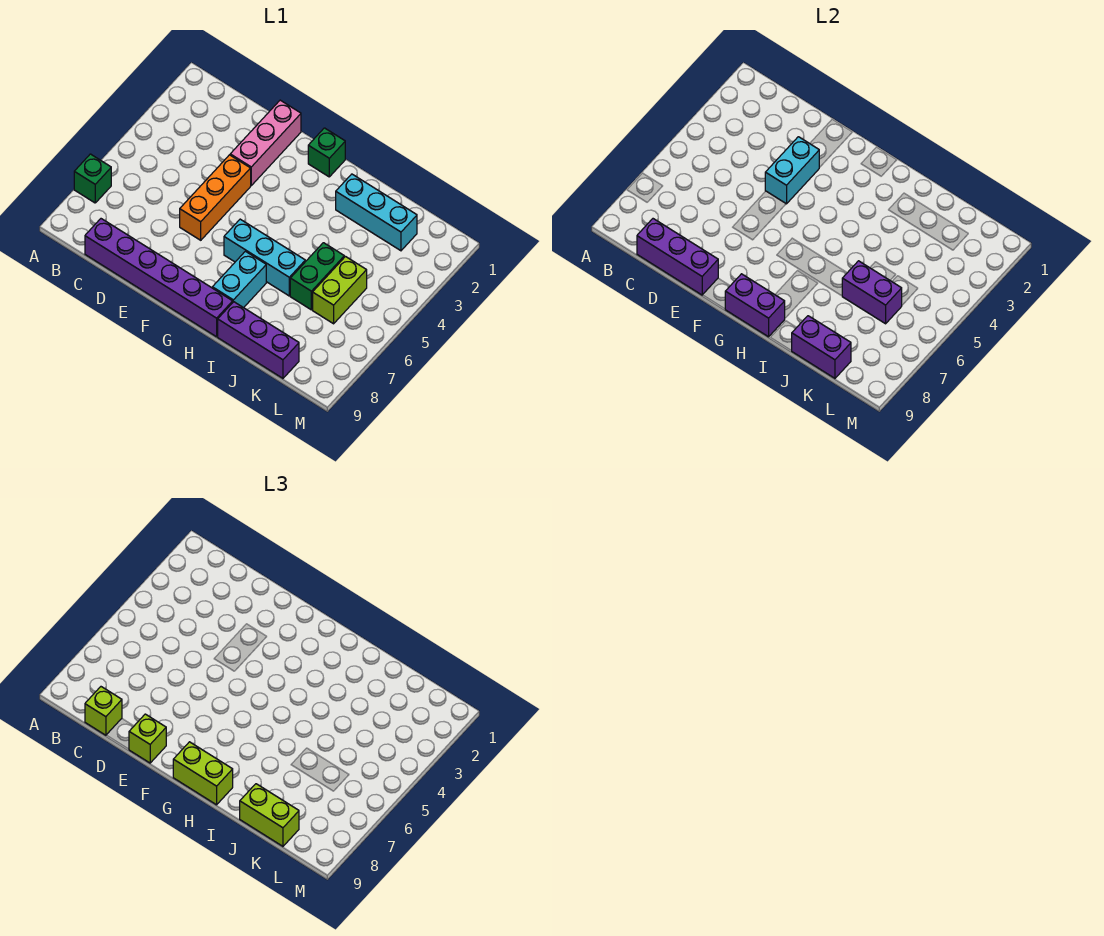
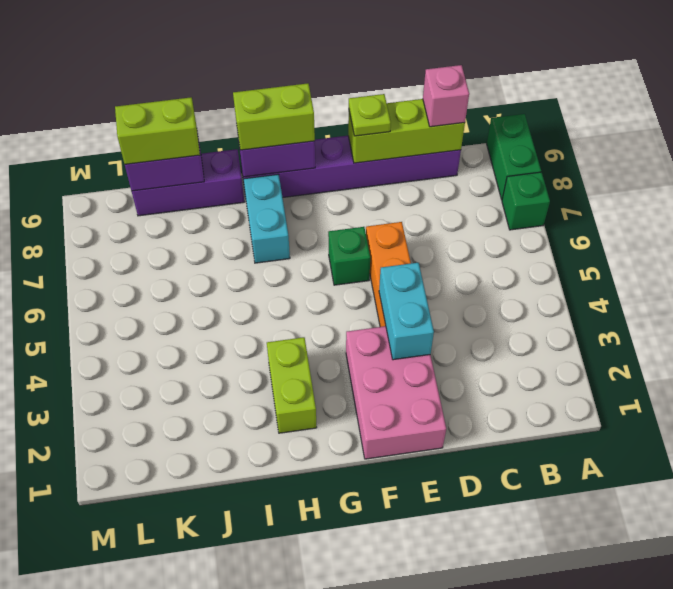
purple brick C9:E9 level 2 -> lime brick C9:E9 level 2
lime brick C9 level 3 -> pink brick C9 level 3
pink brick E1:E3 level 1 -> pink brick E1:F3 level 1
lime brick E9 level 3 -> lime plate E9 level 3
green brick G1 level 1 -> green brick F6 level 1
cyan brick G6:I6 level 1 -> none
cyan brick I2:K2 level 1 -> none
green brick J5:J6 level 1 -> green brick A8:A9 level 1
purple brick J6:K6 level 2 -> none
lime brick K5:K6 level 1 -> lime brick H2:H3 level 1

